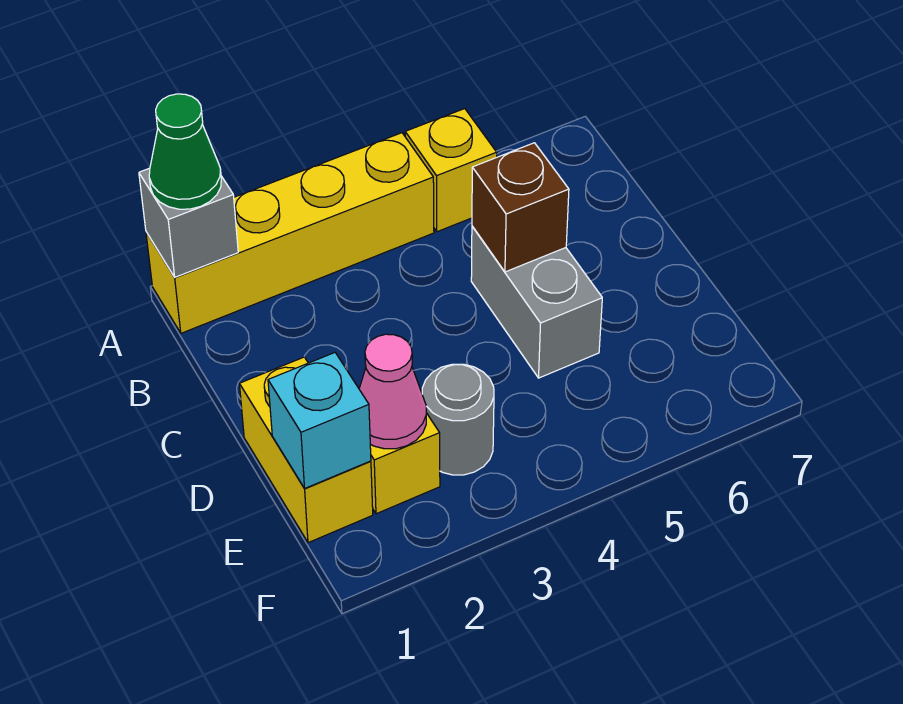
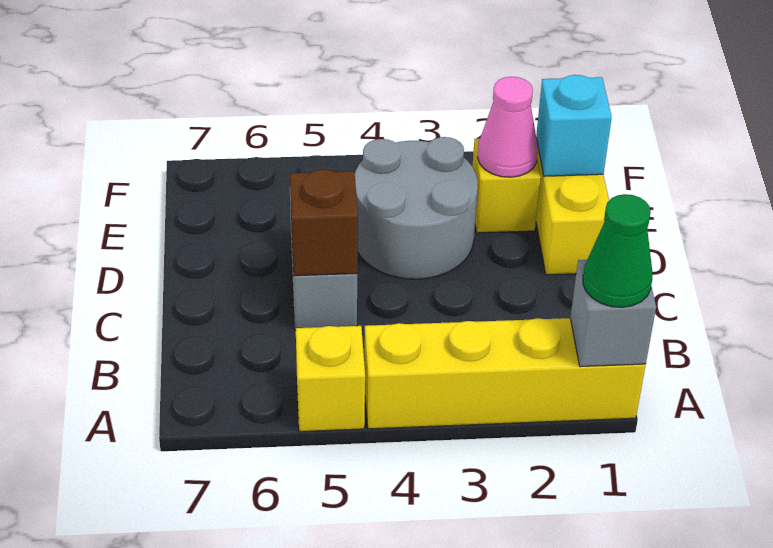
grey round brick E3 level 1 -> grey round brick D3:E4 level 1

